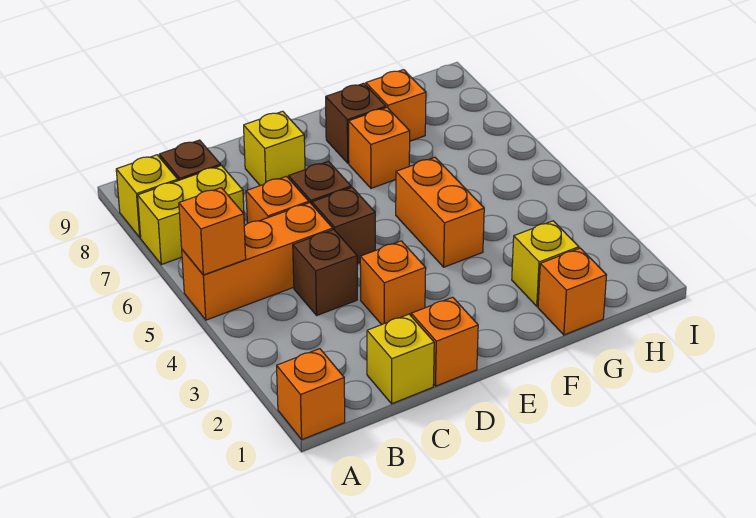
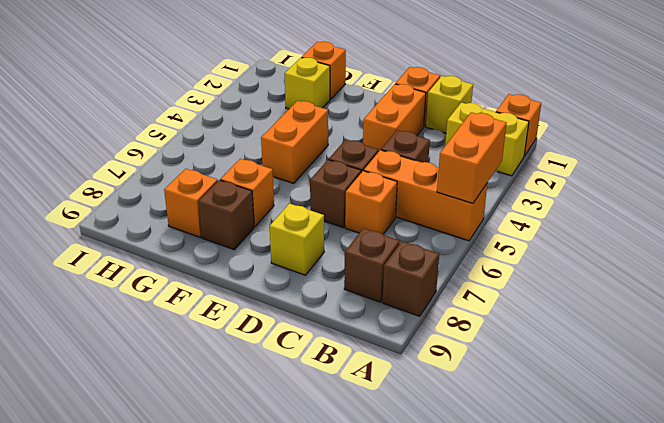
orange brick A5 level 2 -> orange brick A4:A5 level 2
yellow brick A7:B7 level 1 -> yellow brick A2:B2 level 1
yellow brick A8 level 1 -> brown brick A8 level 1
orange brick D3 level 1 -> orange brick D2:D3 level 1

